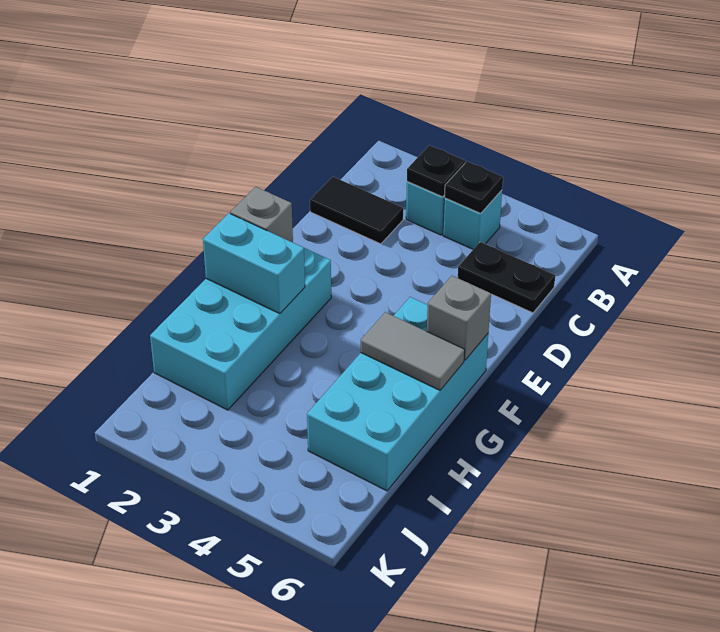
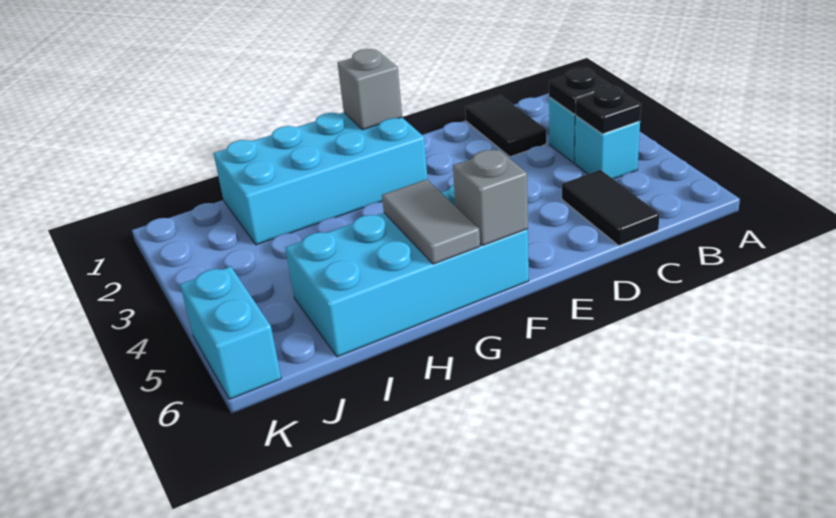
black plate C5:C6 level 1 -> black tile C5:C6 level 1
cyan brick G1:G2 level 2 -> cyan brick K5:K6 level 1

